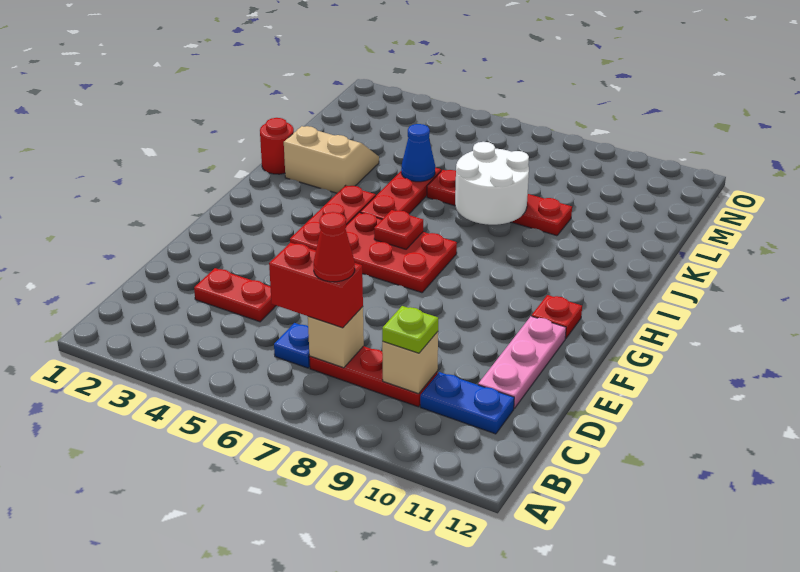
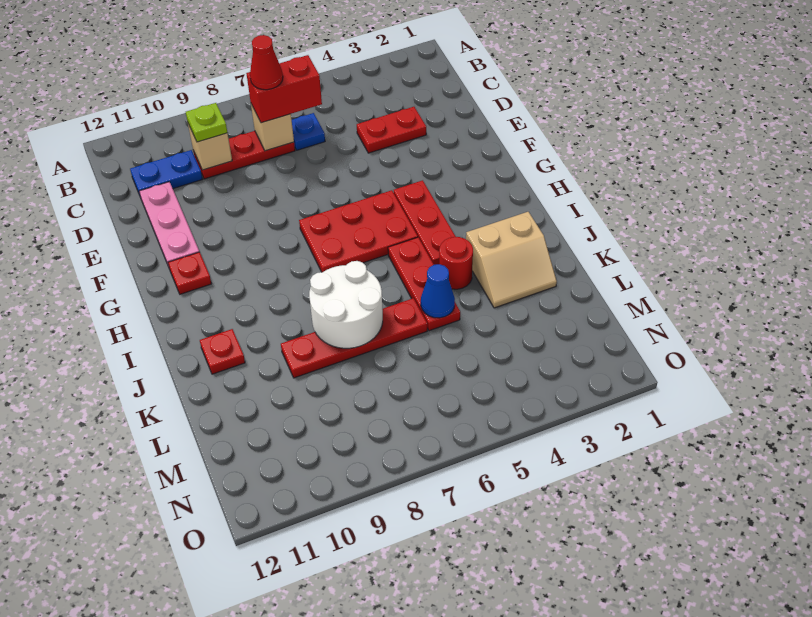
red plate H6 level 2 -> red plate J11 level 1
red round brick J1 level 1 -> red round brick J4 level 1

